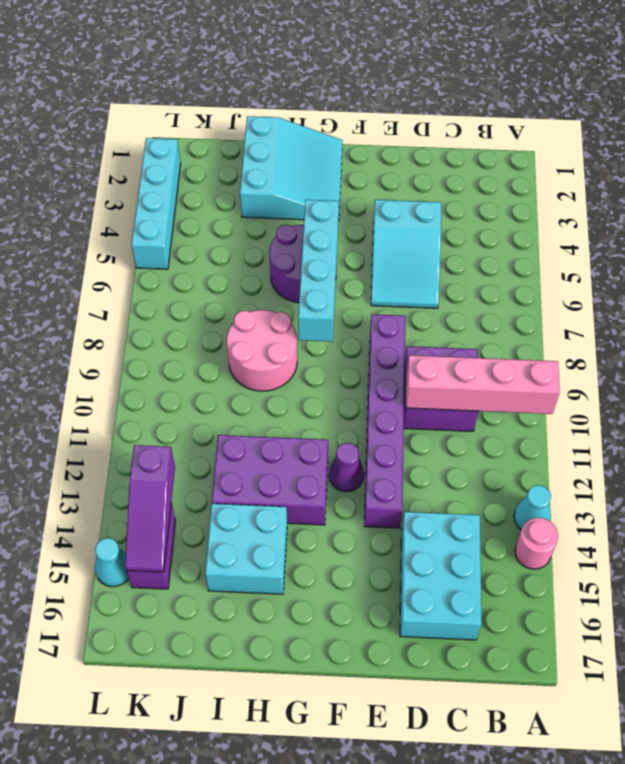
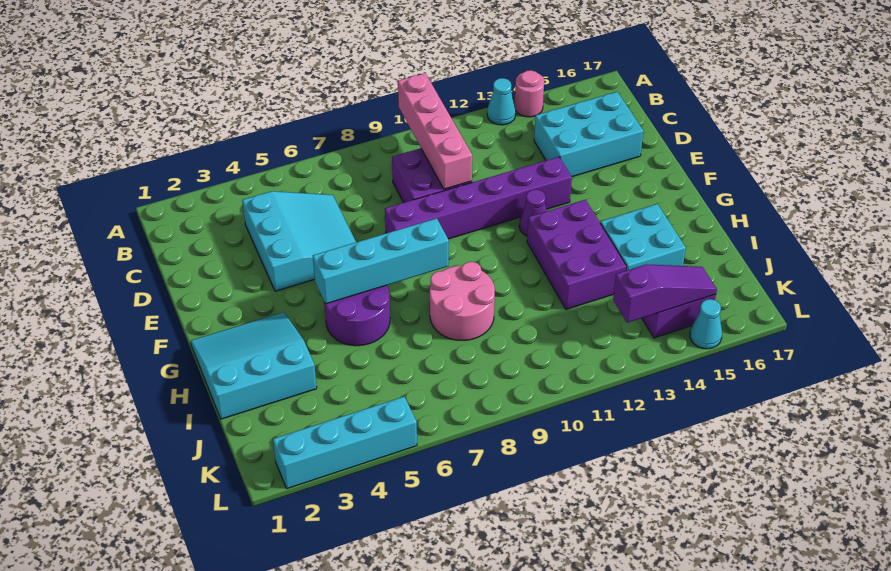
cyan slope D4:E6 level 1 top 4 -> cyan slope C4:E6 level 1 top 4

